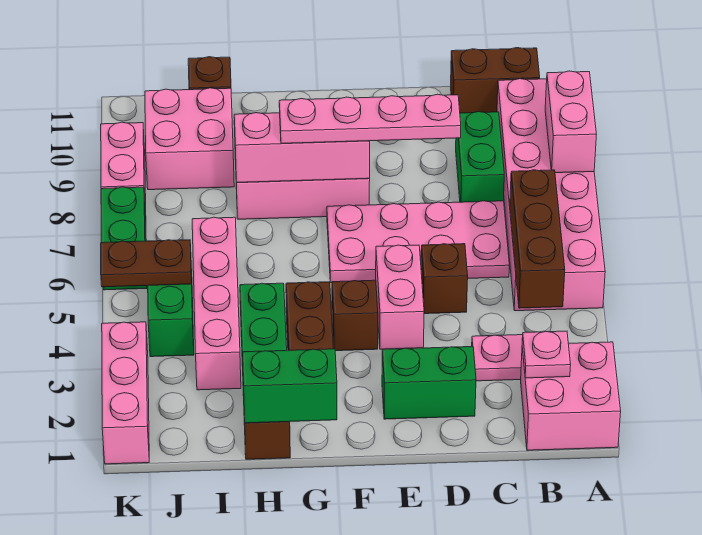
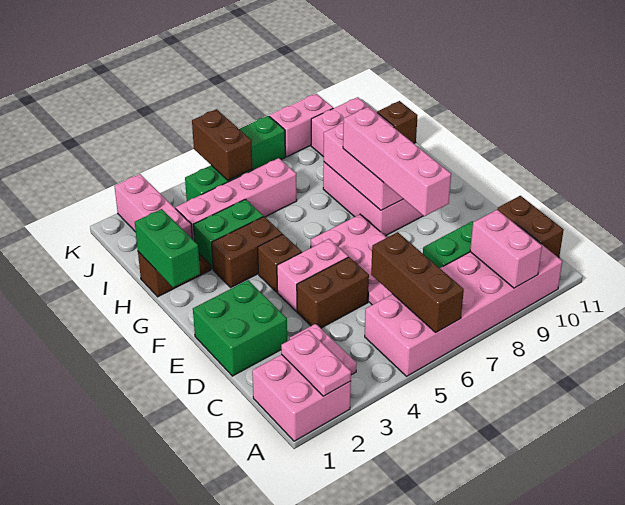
pink brick A8:A9 level 2 -> pink brick A9:B9 level 2
pink plate B2 level 2 -> pink plate A2:B2 level 2
brown brick B4:B6 level 2 -> brown brick A6:C6 level 2
green brick D2:E2 level 1 -> green brick D1:E2 level 1
brown brick D5 level 1 -> brown brick D4:D5 level 1
pink plate D8:G8 level 3 -> pink brick D8:G8 level 3
brown plate J5:K5 level 2 -> brown brick J5:K5 level 2
pink brick K1:K3 level 1 -> pink brick I2:K2 level 1

